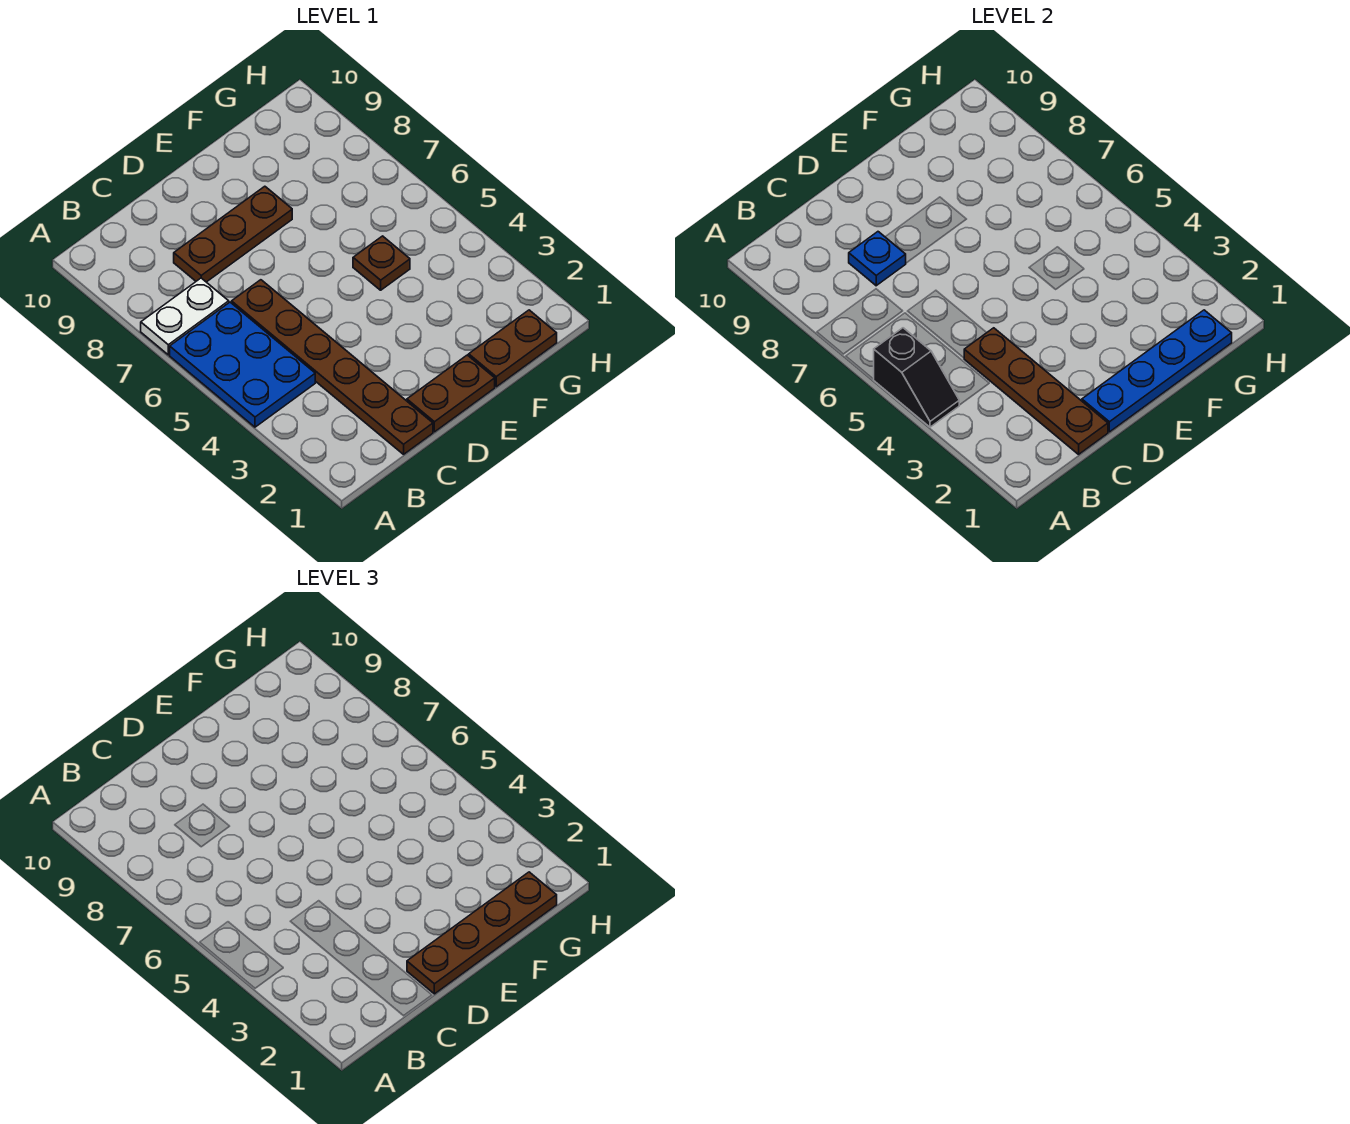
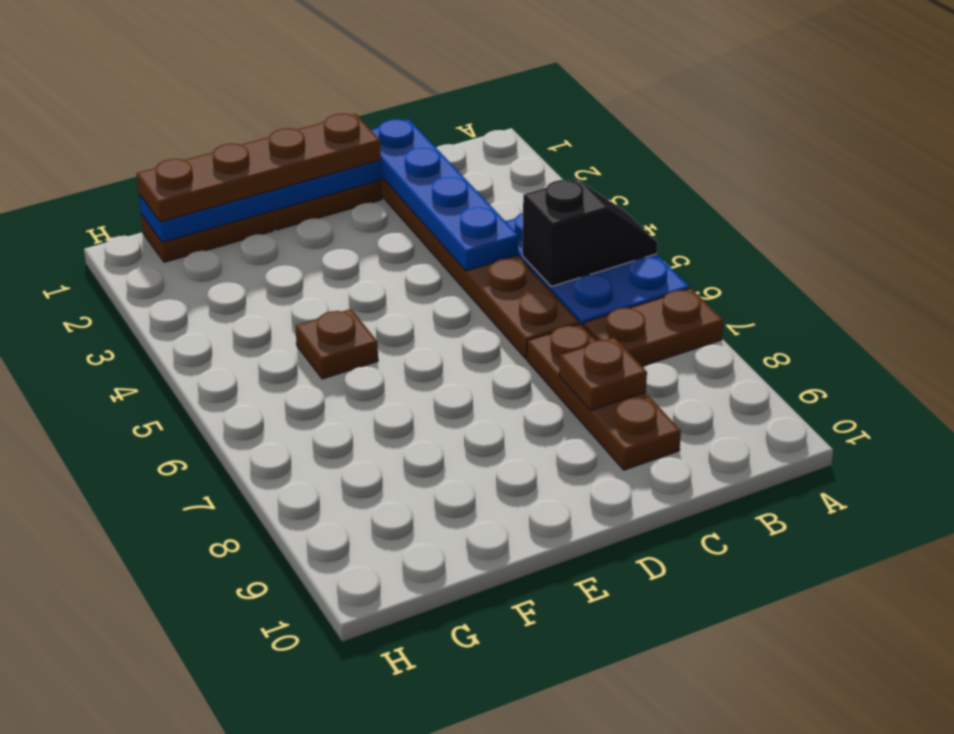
black slope A4:A5 level 2 top 5 -> black slope A5:B5 level 2 top B
white plate A7:B7 level 1 -> brown plate A7:B7 level 1
brown plate C1:C4 level 2 -> blue plate C1:C4 level 2
brown plate C8:E8 level 1 -> brown plate C7:C9 level 1
blue plate C8 level 2 -> brown plate C8 level 2

